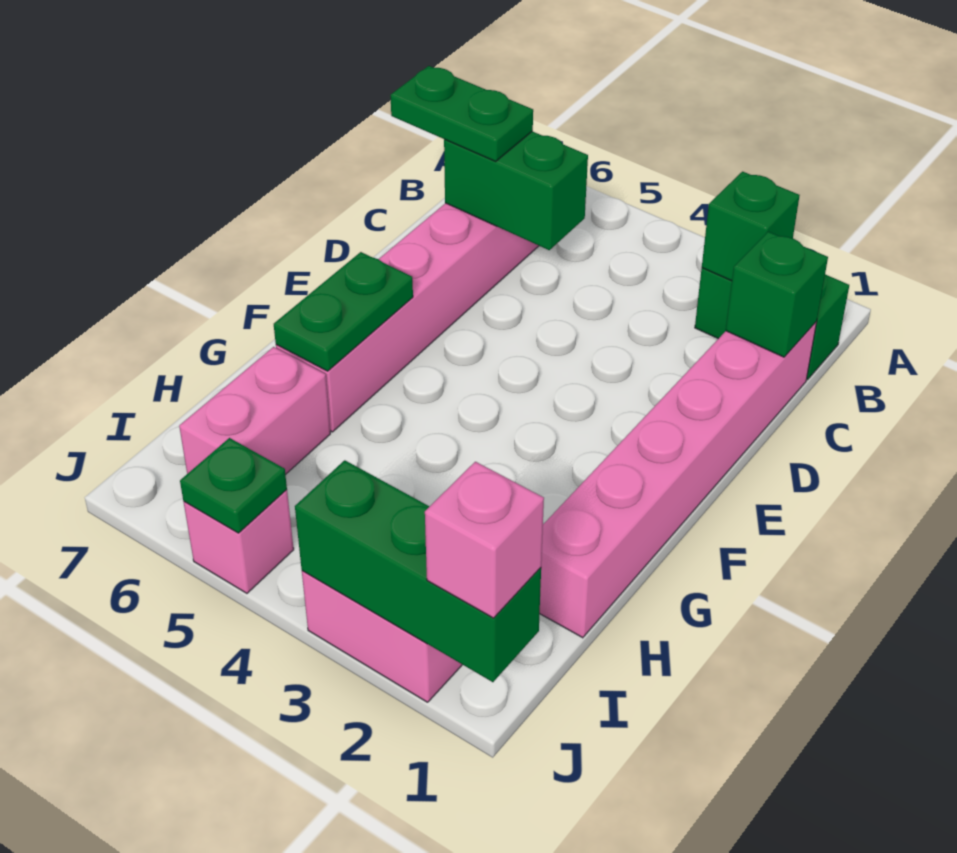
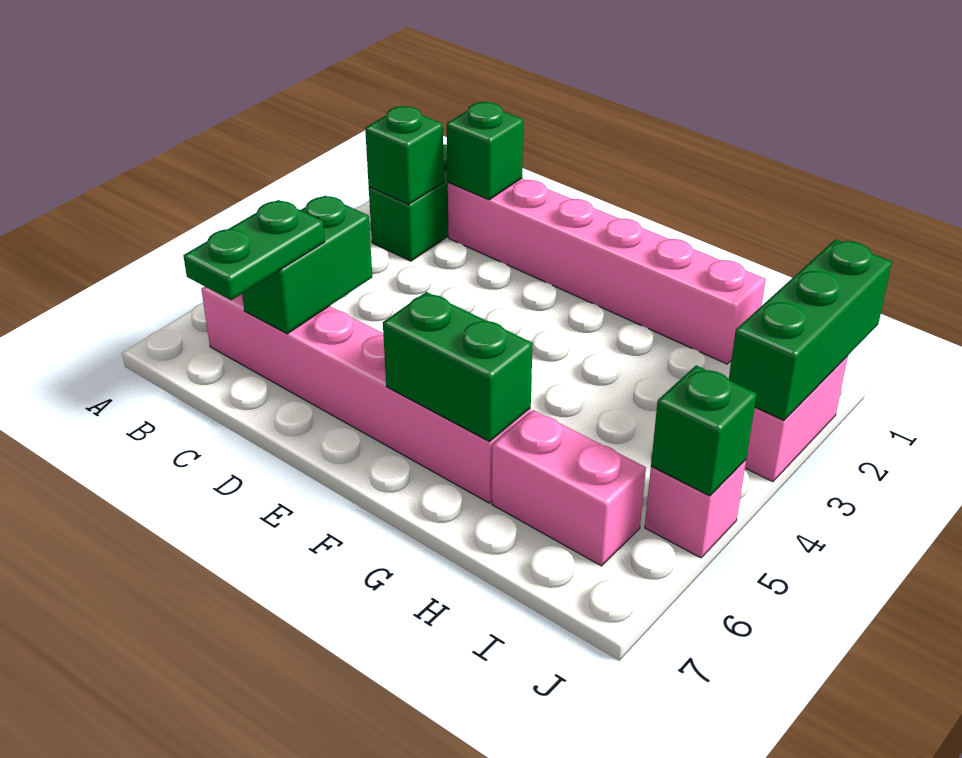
green plate F6:G6 level 2 -> green brick F6:G6 level 2
pink brick J1 level 3 -> none
green plate J5 level 2 -> green brick J5 level 2

